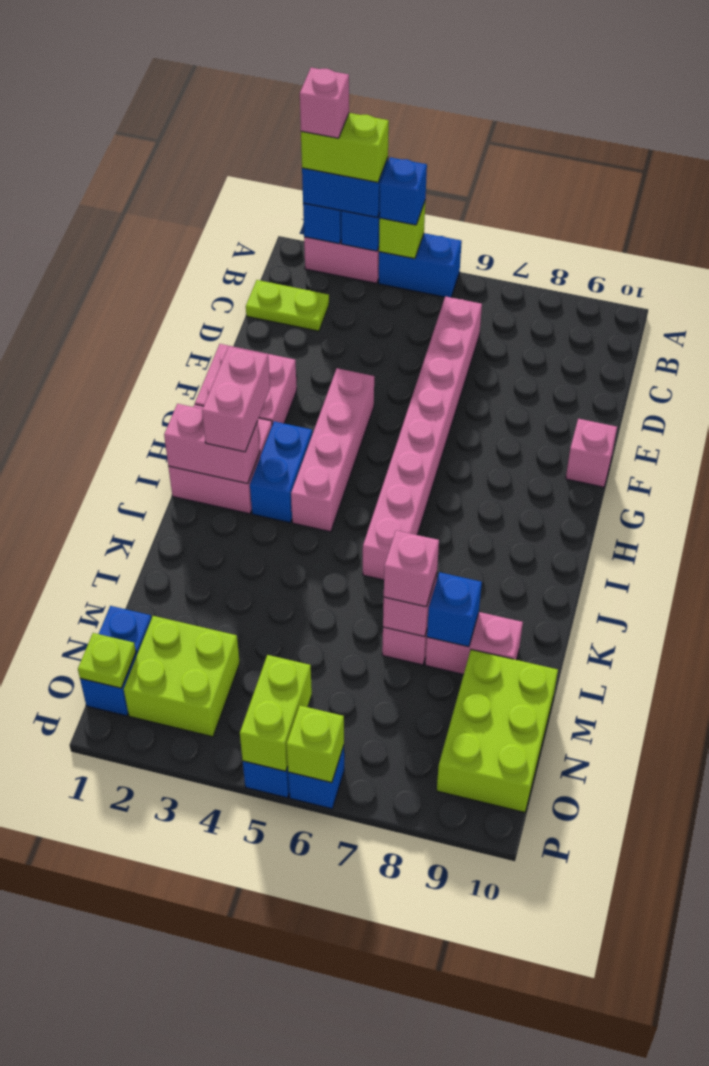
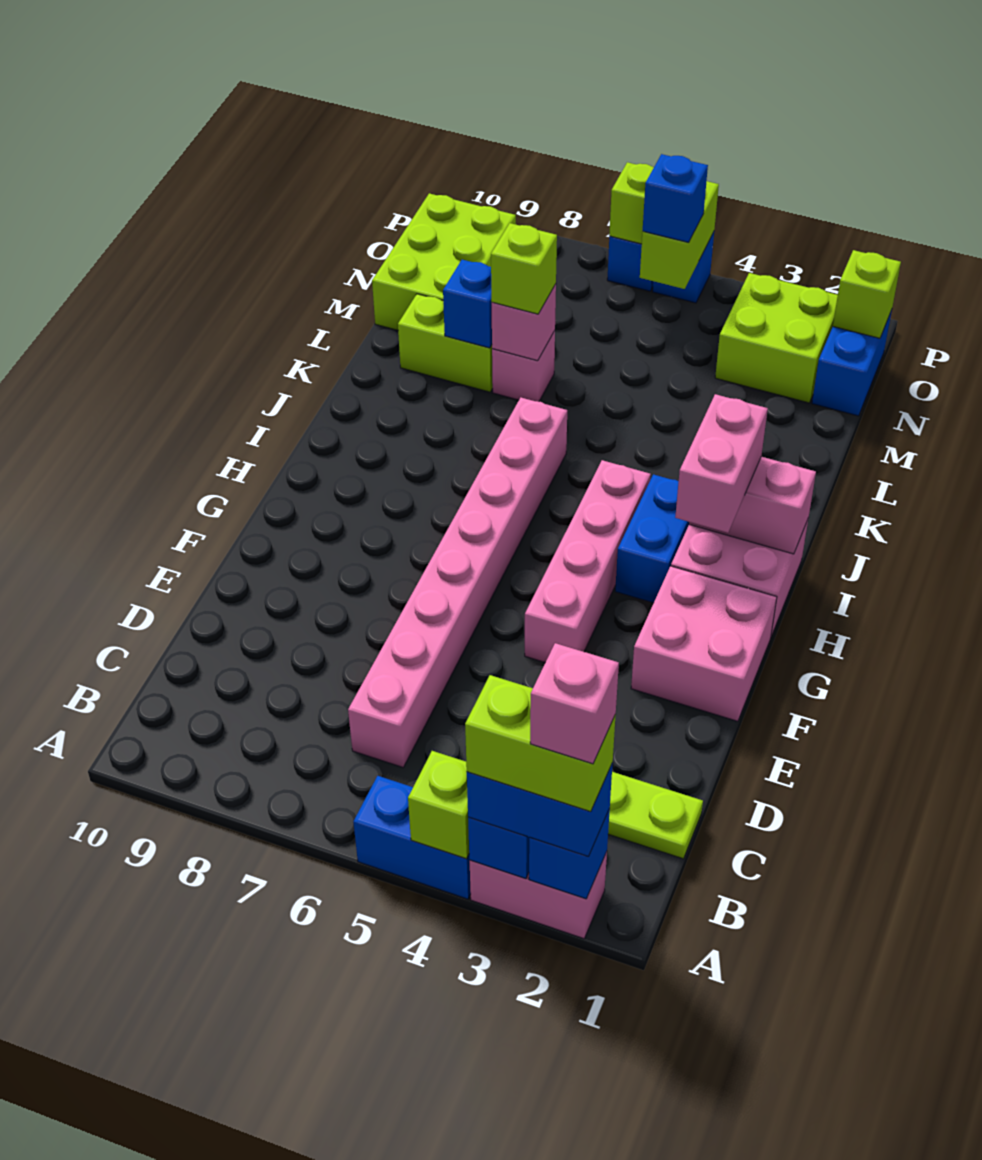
blue brick A4 level 3 -> blue brick O5 level 3
pink brick F10 level 1 -> none
pink brick L7 level 3 -> lime brick L7 level 3
pink brick L8:L9 level 1 -> lime brick L8:L9 level 1
lime plate O1 level 2 -> lime brick O1 level 2

